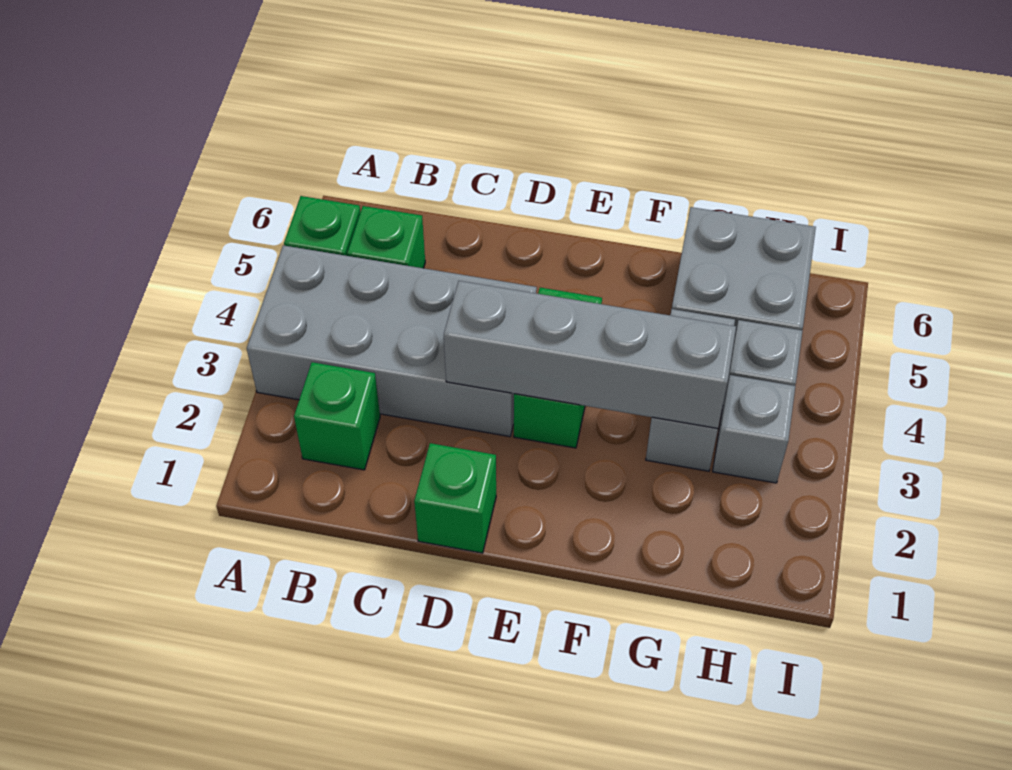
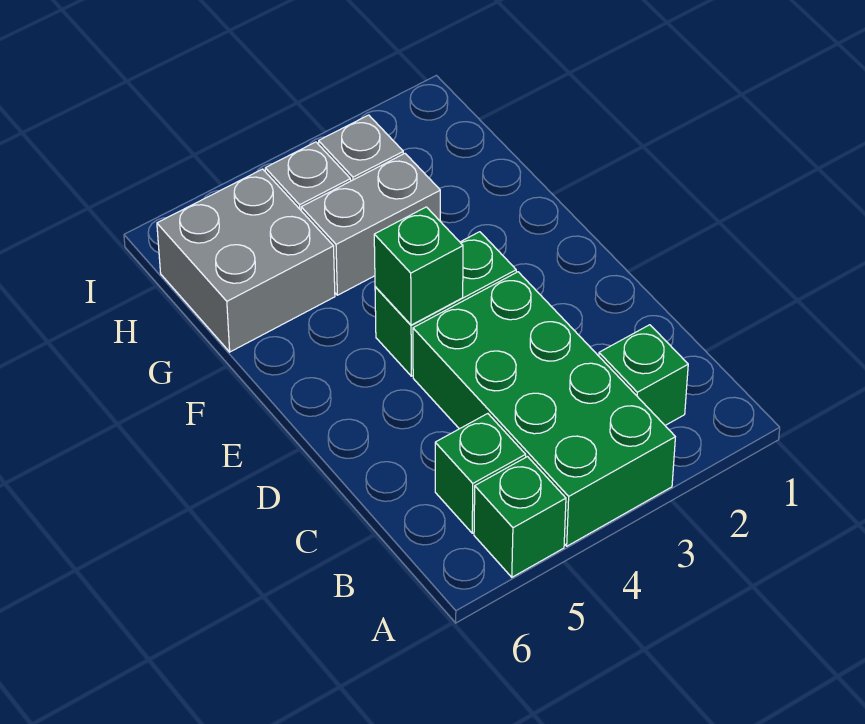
grey brick A3:D4 level 1 -> green brick A3:D4 level 1
green brick D1 level 1 -> green brick E4 level 2
grey brick D3:G3 level 2 -> none

